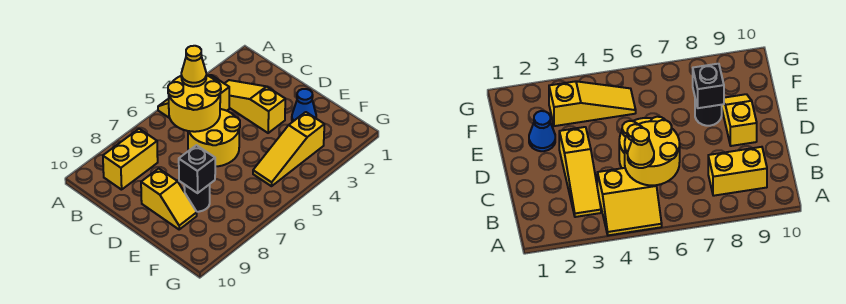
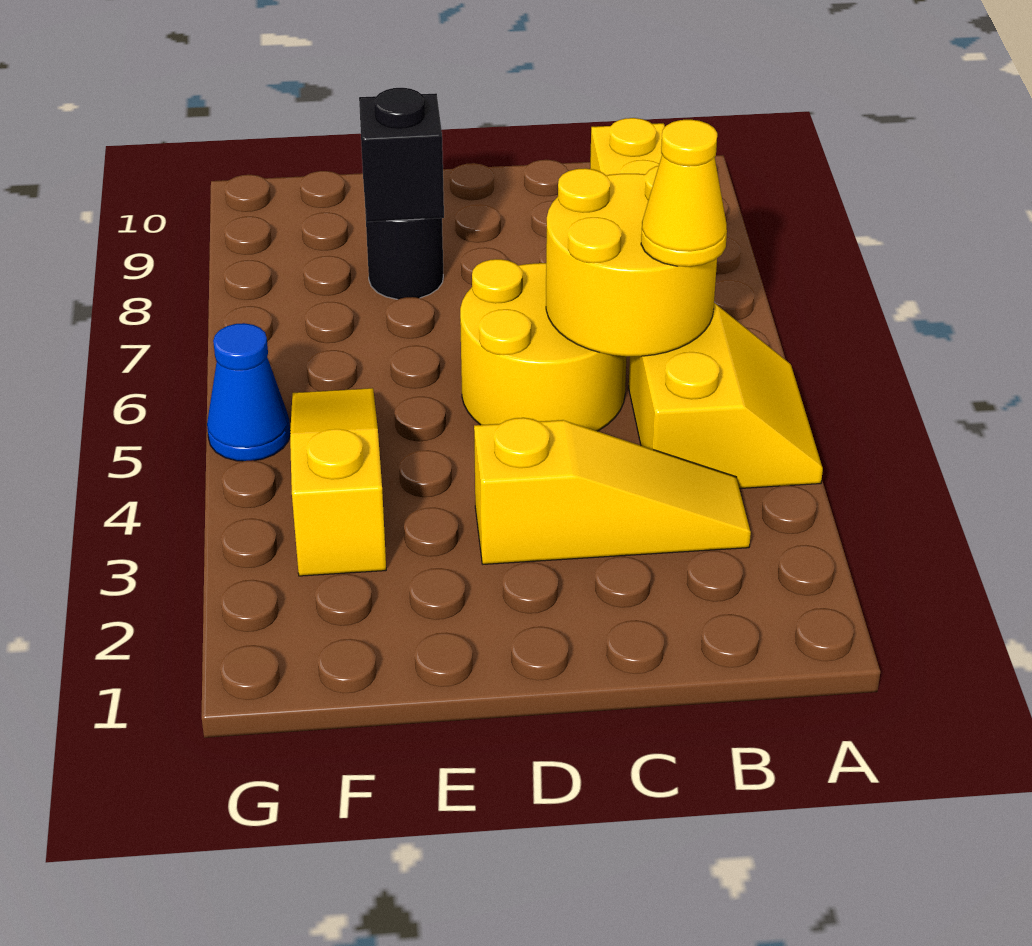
yellow slope D9:E9 level 1 top D -> none
blue cone E2 level 1 -> blue cone G5 level 1

